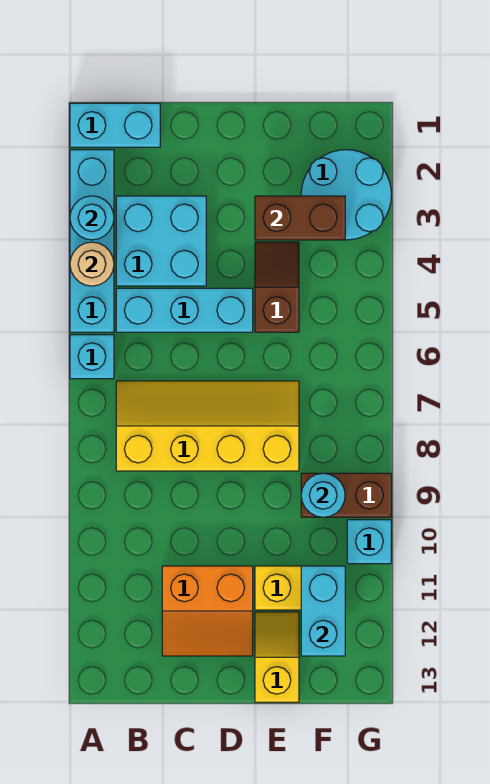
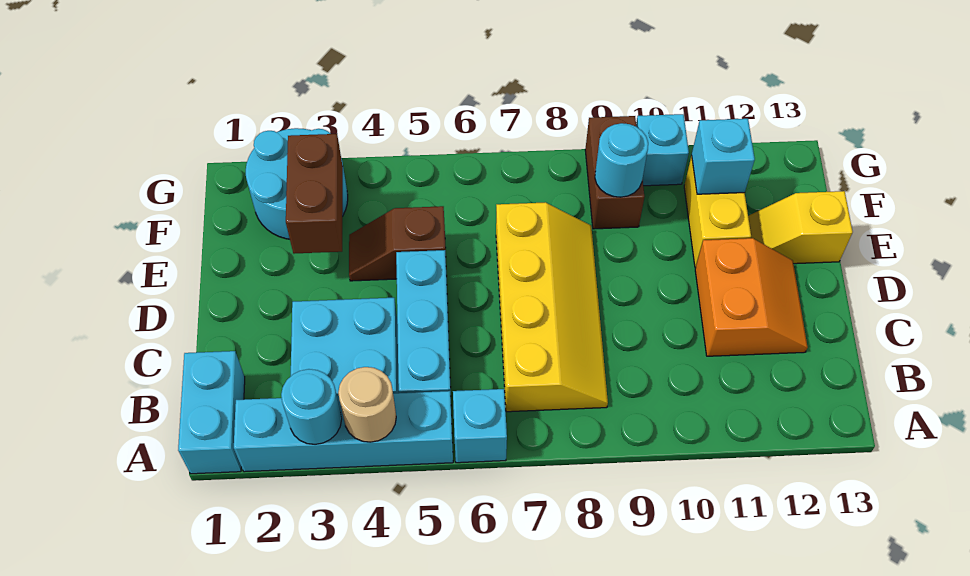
yellow slope B7:E8 level 1 top 8 -> yellow slope B7:E8 level 1 top 7
cyan brick F11:F12 level 2 -> cyan brick F11 level 2

